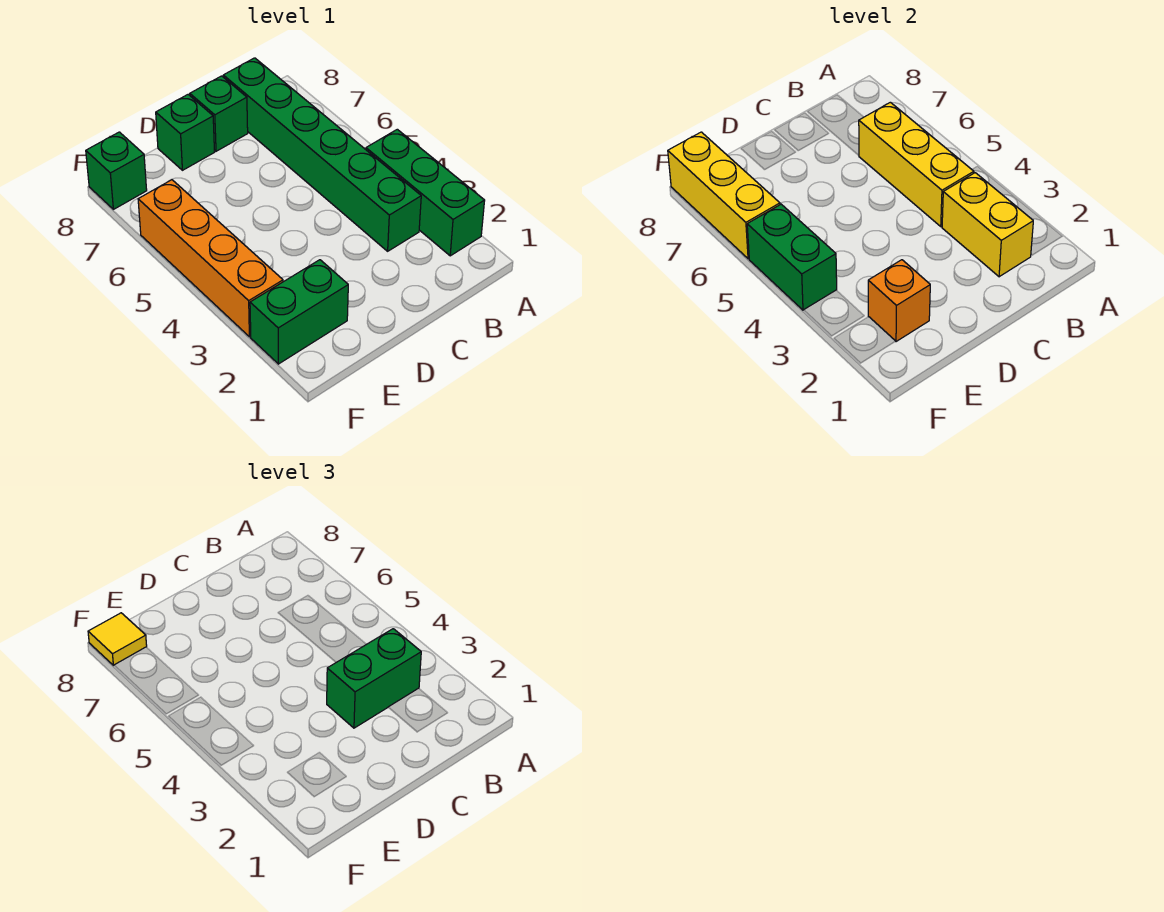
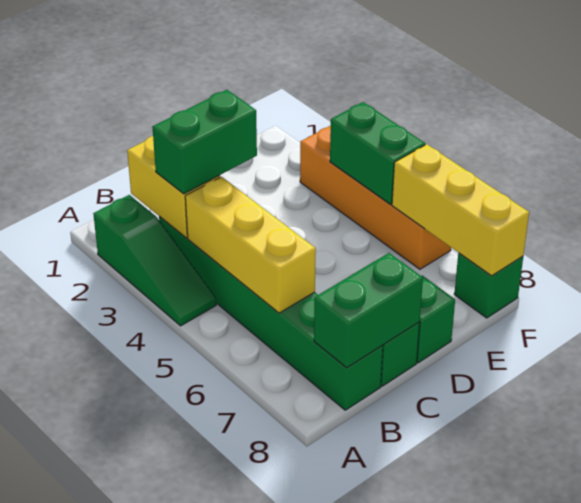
green brick A2:A4 level 1 -> green slope A2:A4 level 1 top 2
green brick E2:F2 level 1 -> green brick B8:C8 level 2
orange brick E2 level 2 -> none
yellow tile F8 level 3 -> none

